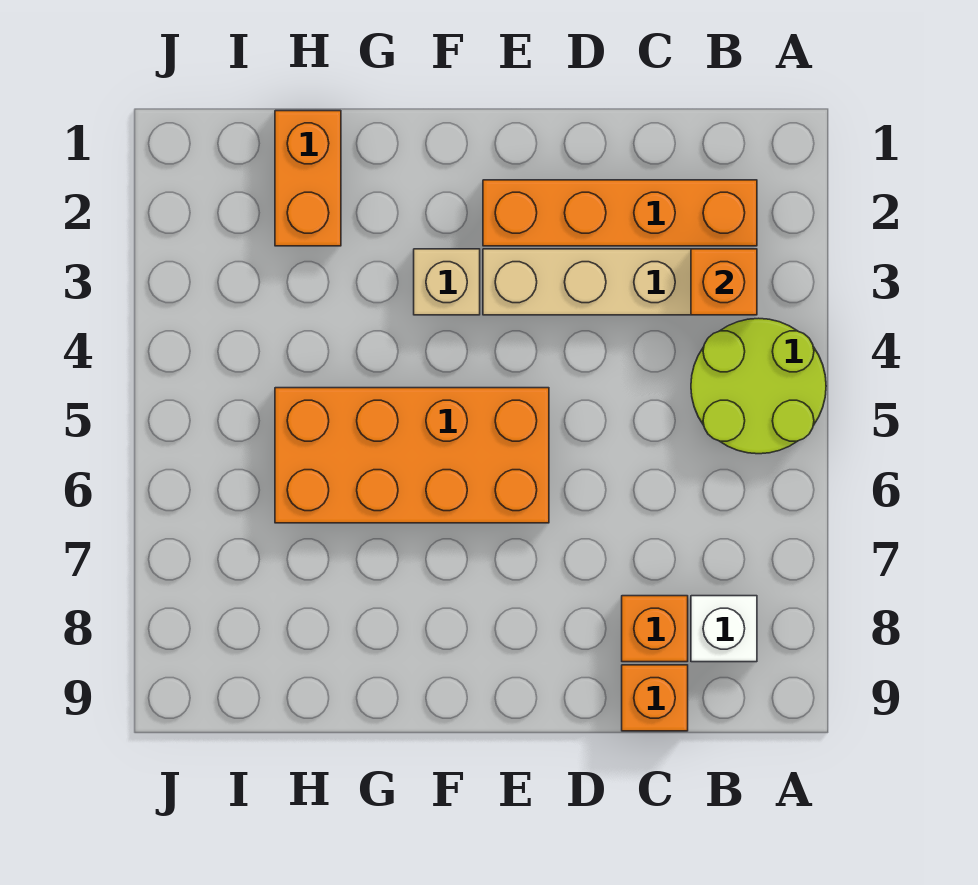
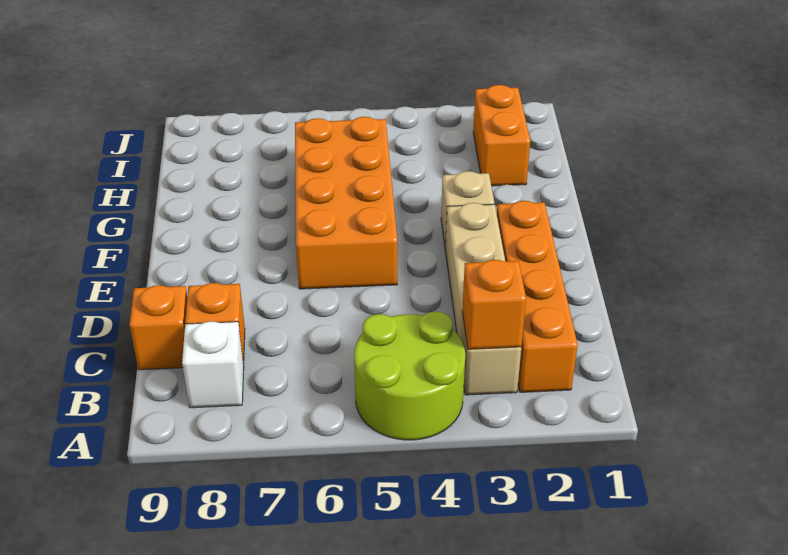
orange brick H1:H2 level 1 -> orange brick H2:I2 level 1

